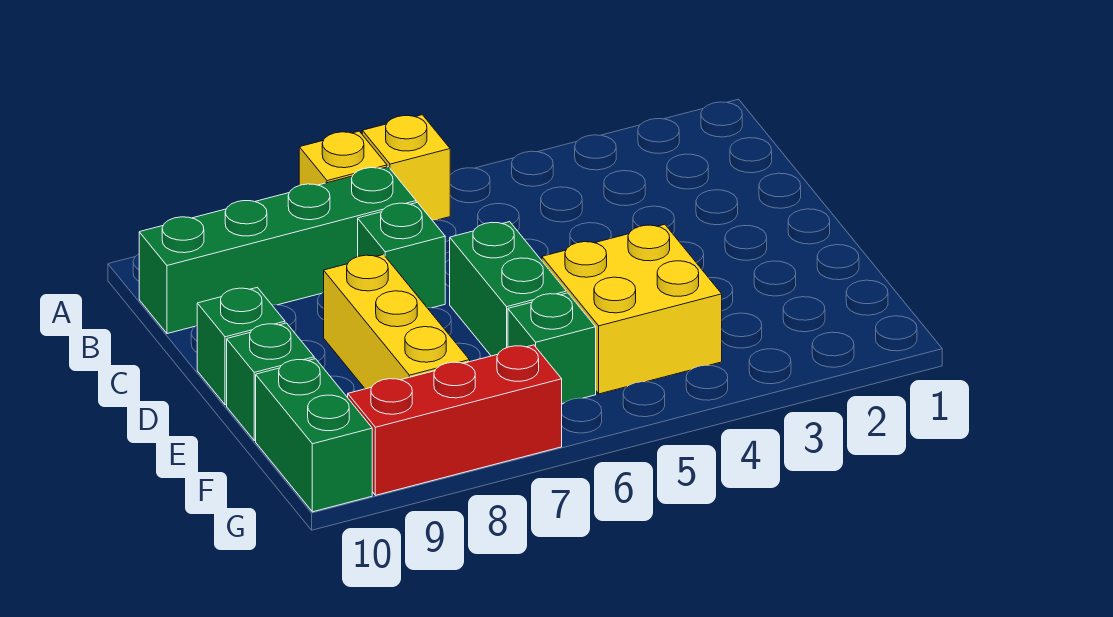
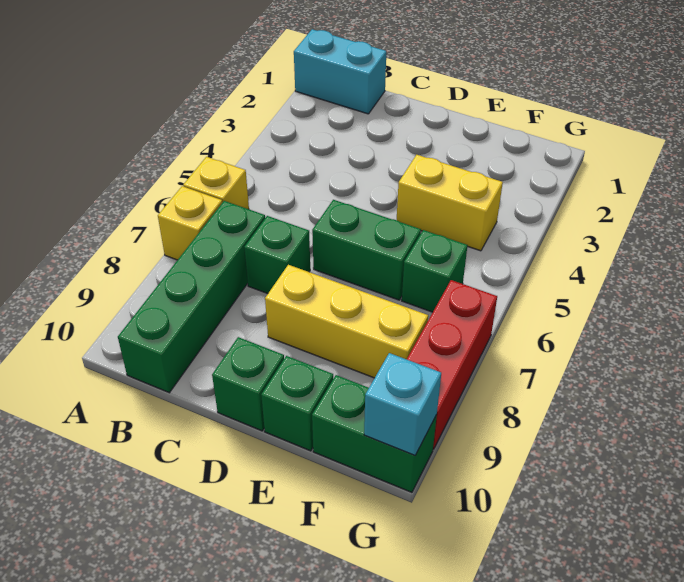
none -> cyan brick A1:B1 level 1
yellow brick E4:F5 level 1 -> yellow brick E4:F4 level 1
none -> cyan brick G10 level 2

